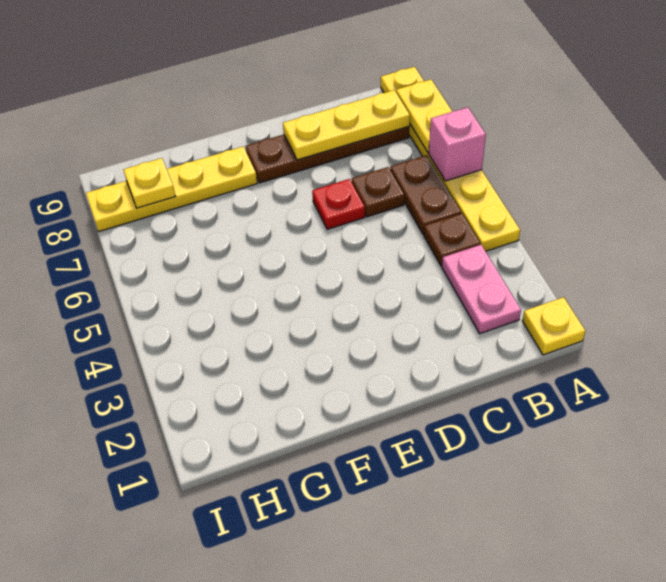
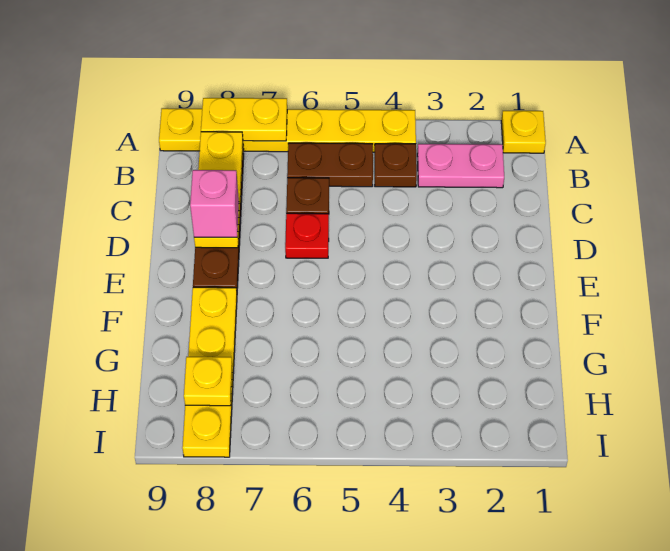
pink brick A6 level 2 -> pink brick D8 level 3

